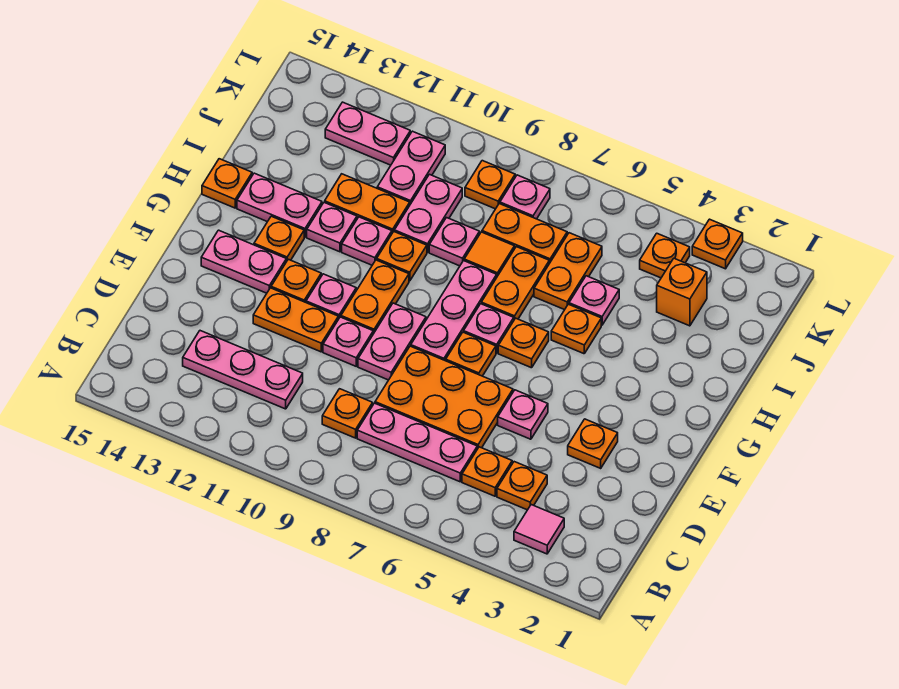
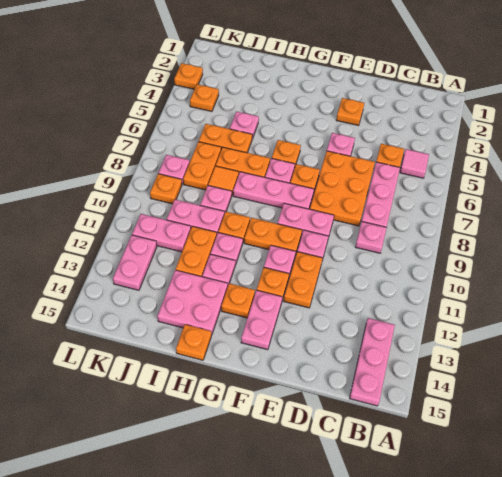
pink tile B3 level 1 -> pink tile B5 level 1
orange plate C4 level 1 -> none
orange plate C9 level 1 -> pink plate C9 level 1
pink plate C11:C13 level 1 -> pink plate B13:B15 level 1
orange plate H5 level 1 -> none
pink plate H13:H14 level 1 -> pink plate H13:I14 level 1
orange brick J3 level 1 -> none

